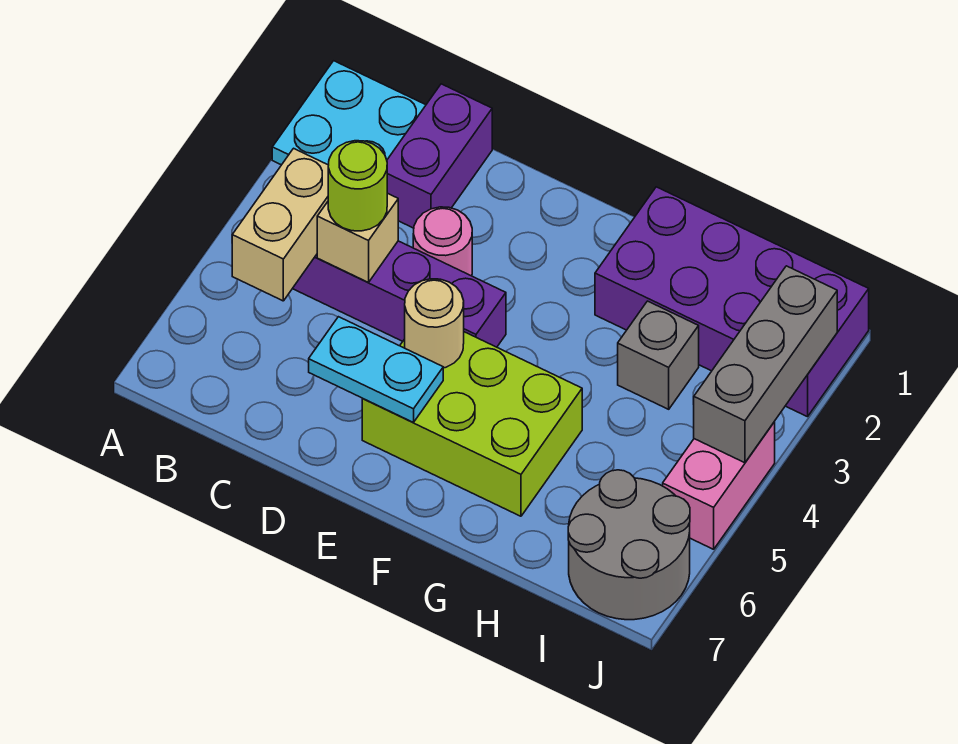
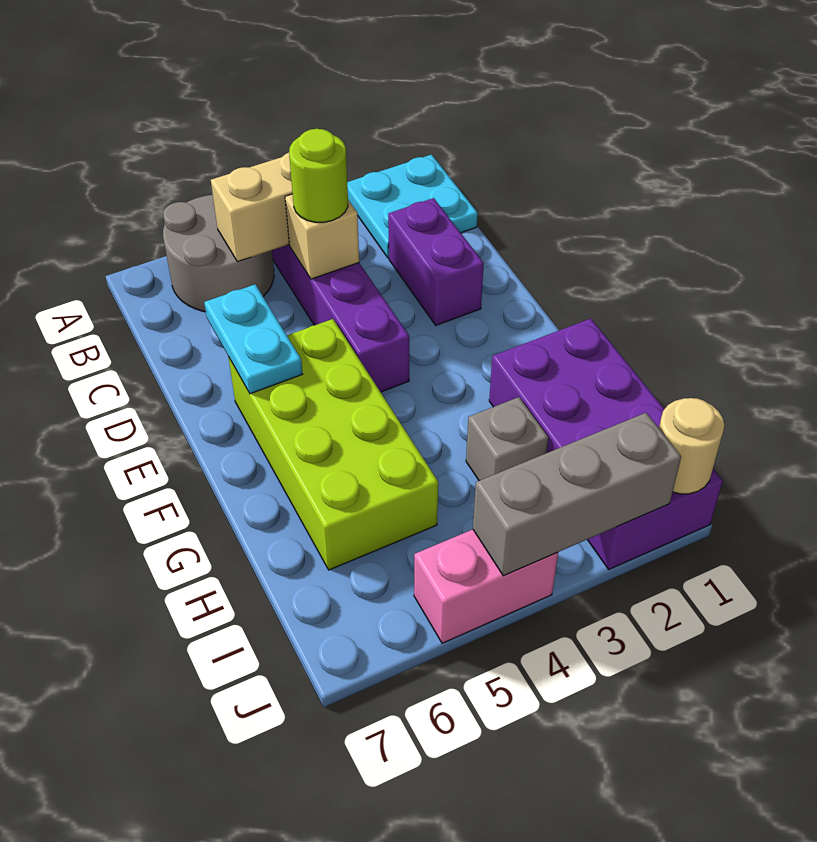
purple brick C1:C2 level 1 -> purple brick C2:D2 level 1
pink round brick D3 level 1 -> none
lime brick E5:G6 level 1 -> lime brick E5:H6 level 1
tan round brick E5 level 2 -> tan round brick J1 level 2
grey round brick I6:J7 level 1 -> grey round brick A5:B6 level 1

